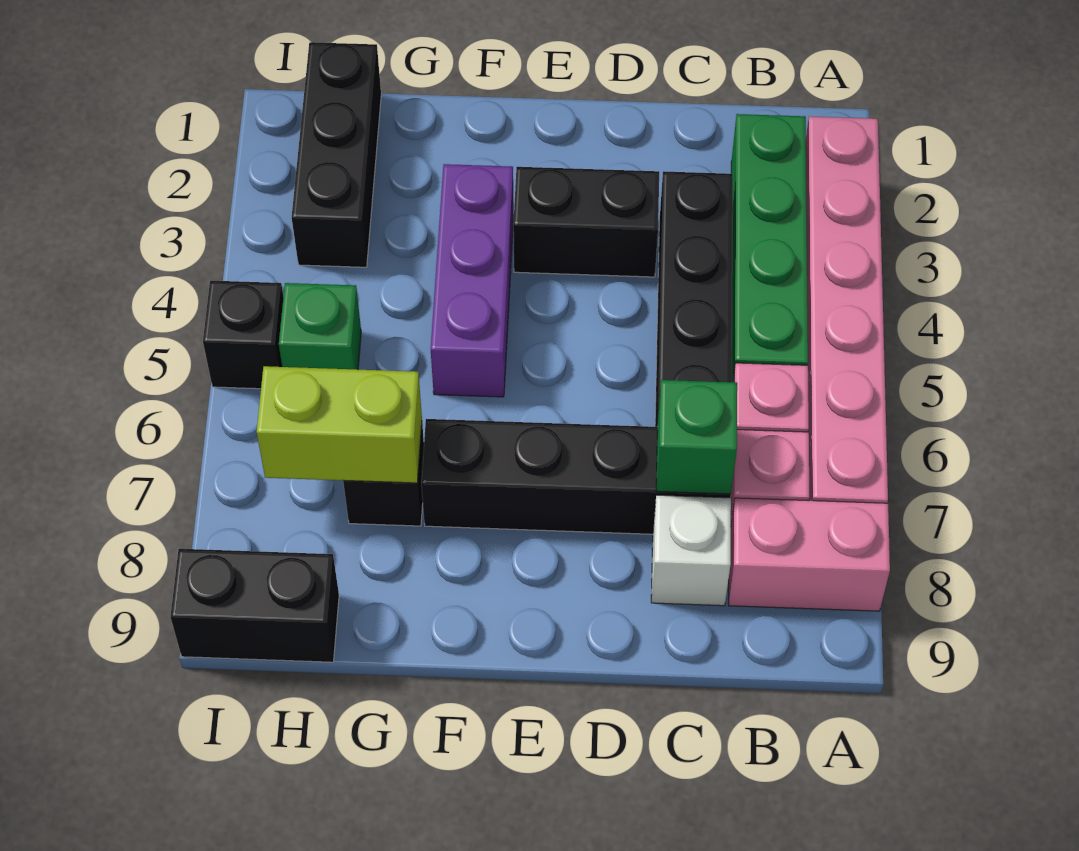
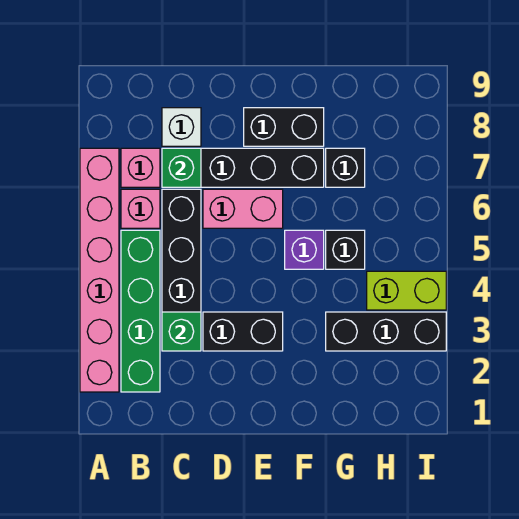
pink brick A8:B8 level 1 -> pink brick D6:E6 level 1
purple brick F3:F5 level 1 -> purple brick F5 level 1
lime brick G7:H7 level 2 -> lime brick H4:I4 level 1
black brick H1:H3 level 1 -> black brick G3:I3 level 1
green brick H5 level 1 -> green brick C3 level 2
black brick H9:I9 level 1 -> black brick E8:F8 level 1
black brick I5 level 1 -> black brick G5 level 1

